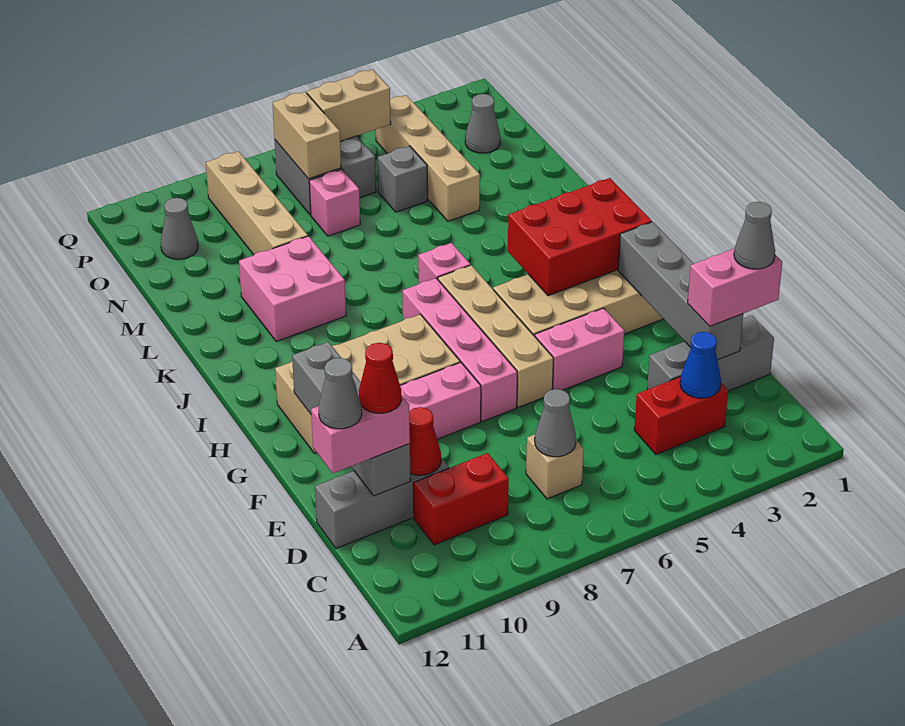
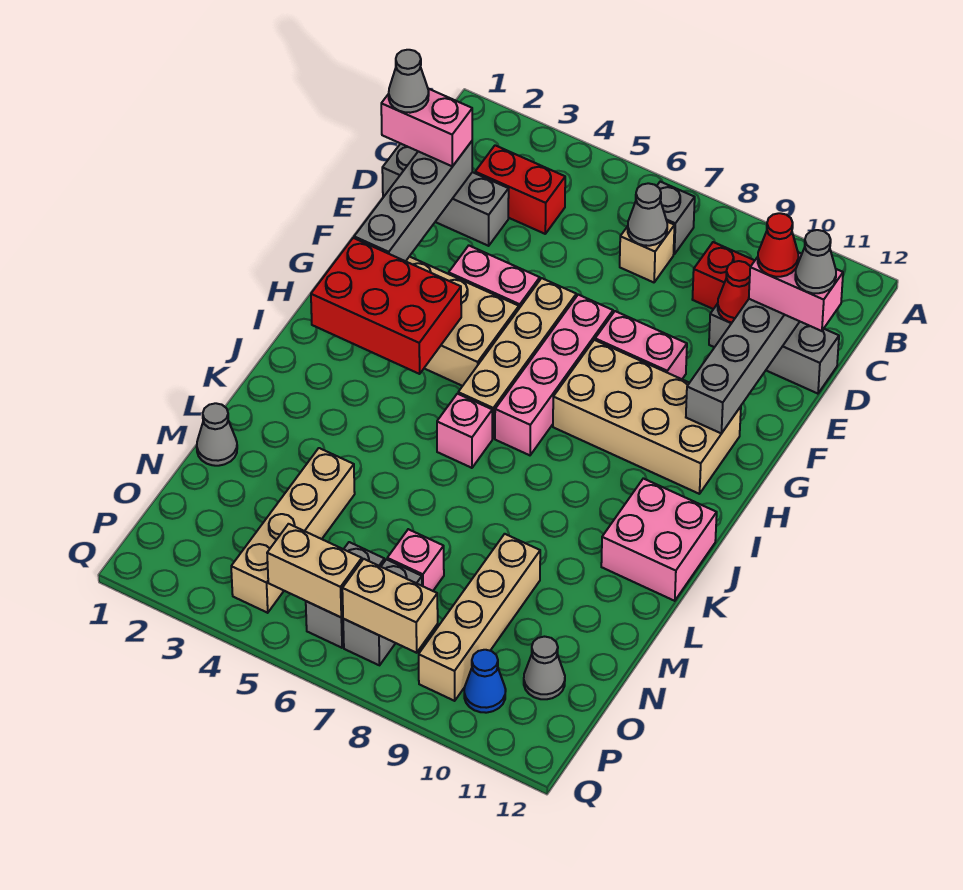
blue cone C3 level 2 -> blue cone P10 level 1
pink brick K9:L10 level 1 -> pink brick J11:K12 level 1
grey brick N5 level 1 -> grey brick B7 level 1
grey cone O2 level 1 -> grey cone M1 level 1
tan brick O7:P7 level 2 -> tan brick P7:P8 level 2

